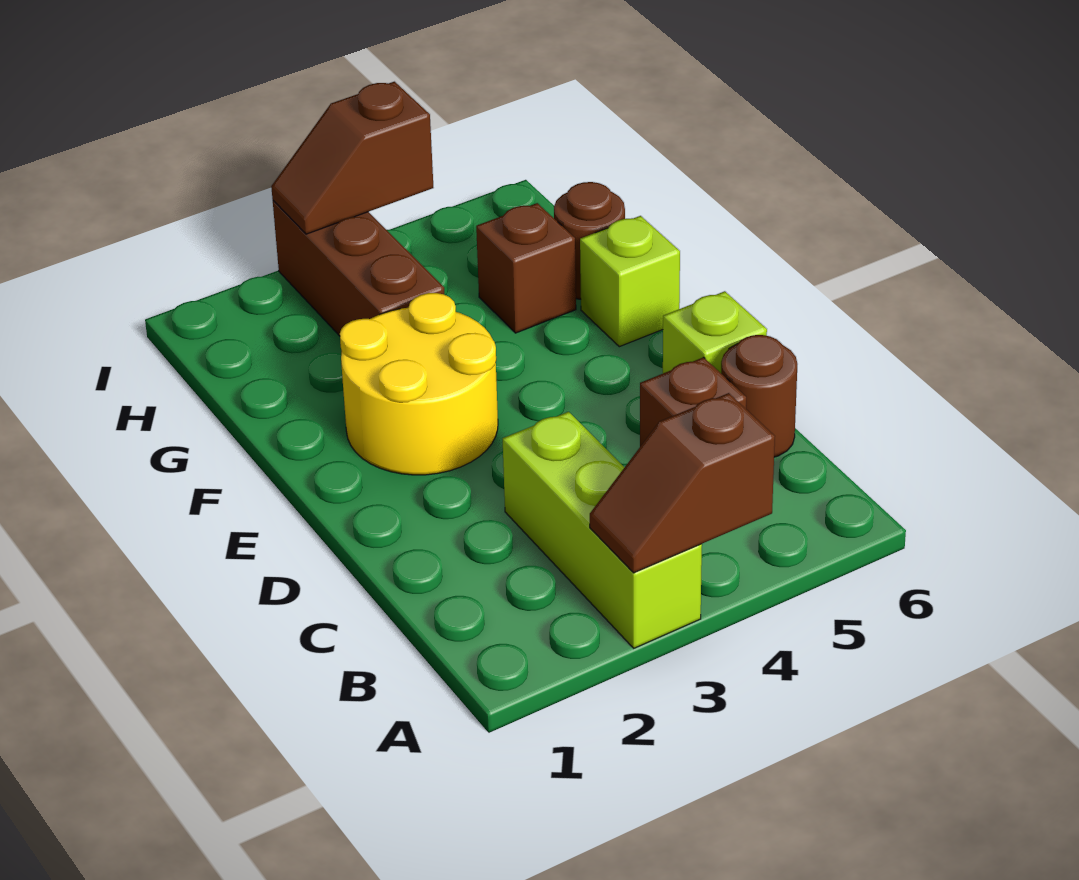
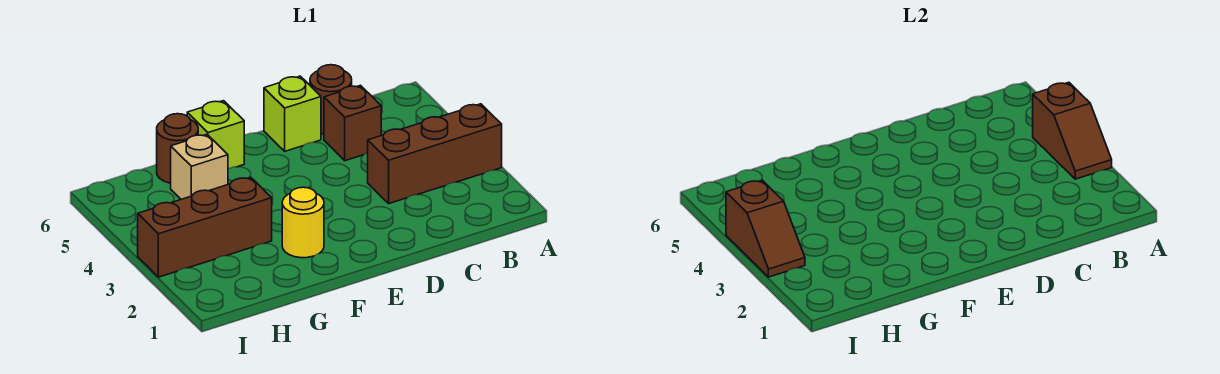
lime brick A3:C3 level 1 -> brown brick A3:C3 level 1
yellow round brick E2:F3 level 1 -> yellow round brick F2 level 1
brown brick G5 level 1 -> tan brick G5 level 1

